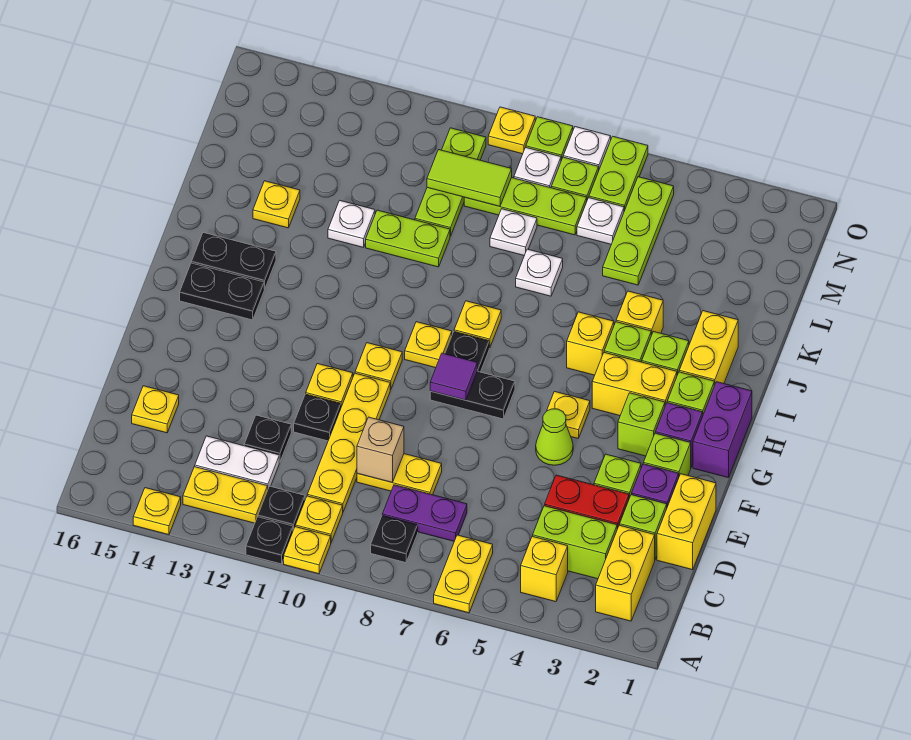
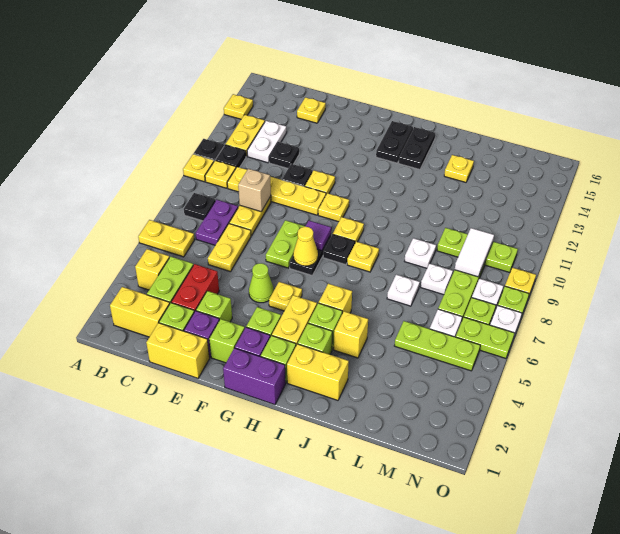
none -> yellow plate D6:D7 level 1
none -> yellow cone G7 level 2
lime plate K10:K11 level 1 -> lime plate F7:F8 level 1
white plate K12 level 1 -> white plate K9 level 1
lime tile M9:M10 level 2 -> white tile M9:M10 level 2

